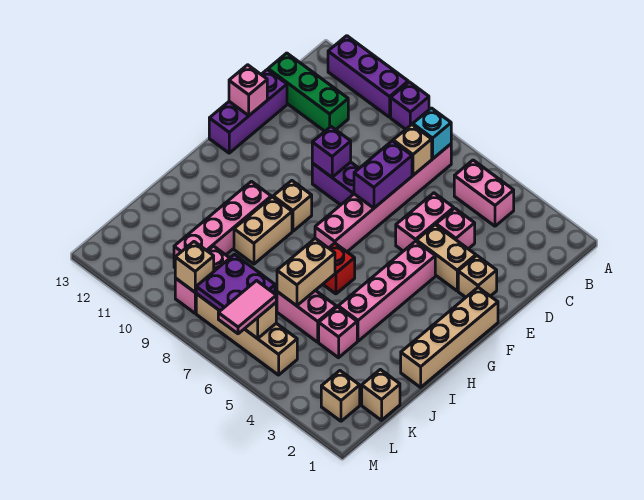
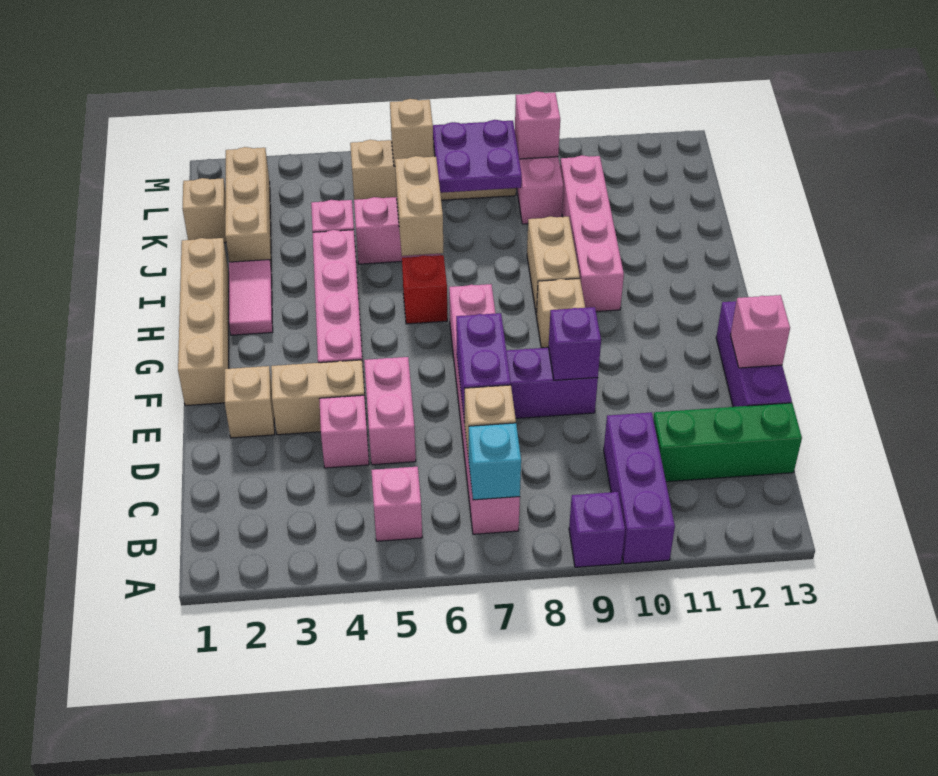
purple brick A10:A12 level 1 -> purple brick A10:C10 level 1
pink brick B4:B5 level 1 -> pink brick B5 level 1
tan brick L2 level 1 -> tan brick J2:L2 level 1
pink tile L6:M6 level 3 -> pink tile H2:I2 level 1
tan brick L9 level 2 -> pink brick L9 level 2

